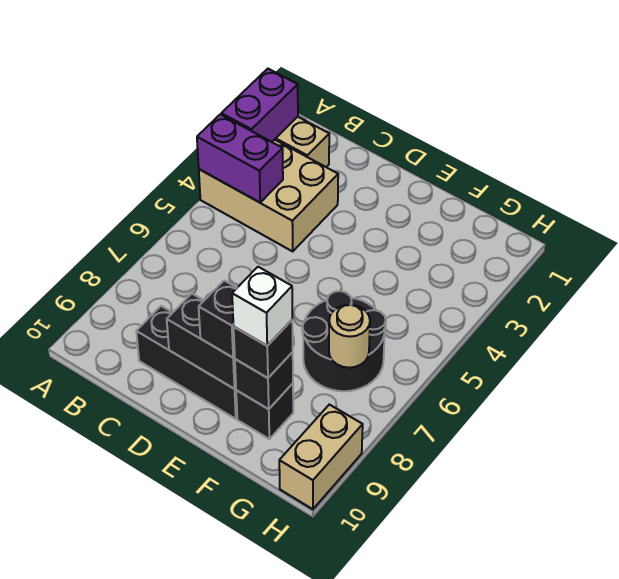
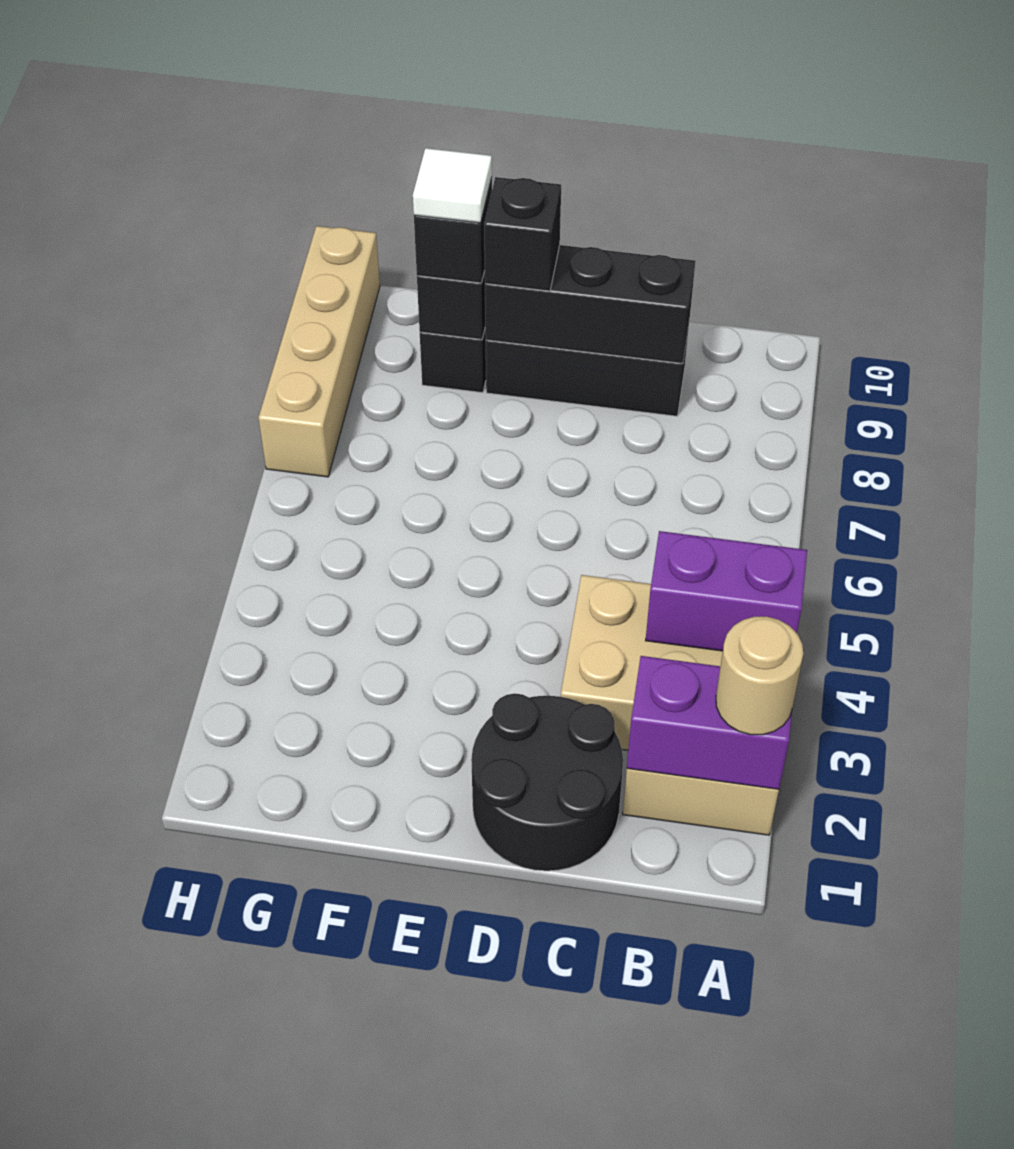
purple brick A2:A3 level 2 -> purple brick A2:B2 level 2
black brick D9:E9 level 2 -> black brick C9:E9 level 2
black round brick F6:G7 level 1 -> black round brick C1:D2 level 1
white brick F9 level 4 -> white tile F9 level 4
tan round brick G7 level 2 -> tan round brick A2 level 3
tan brick H9:H10 level 1 -> tan brick H7:H10 level 1

